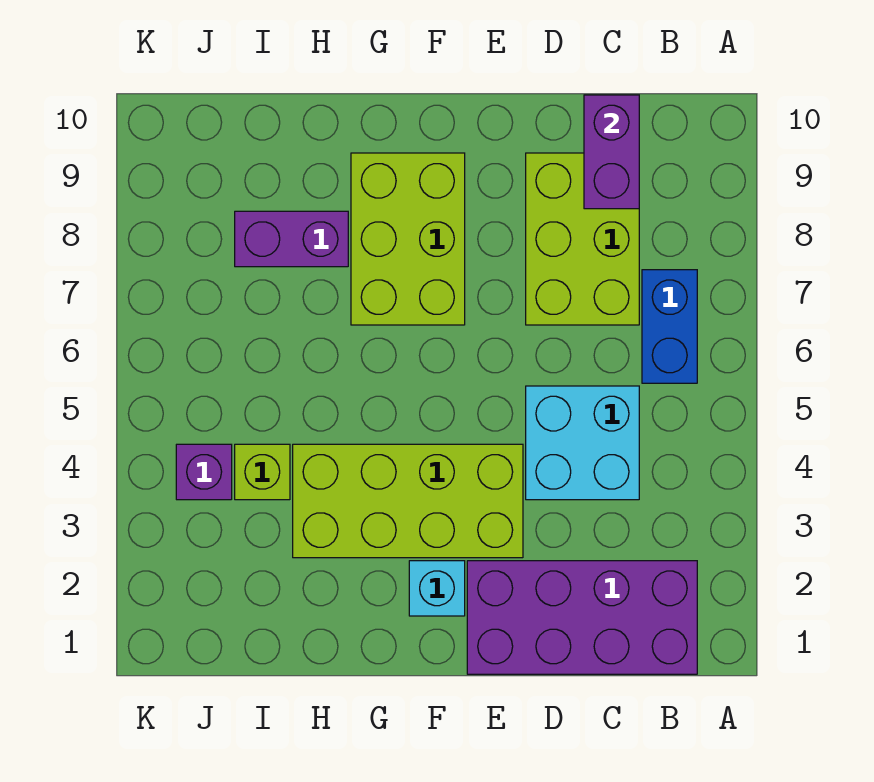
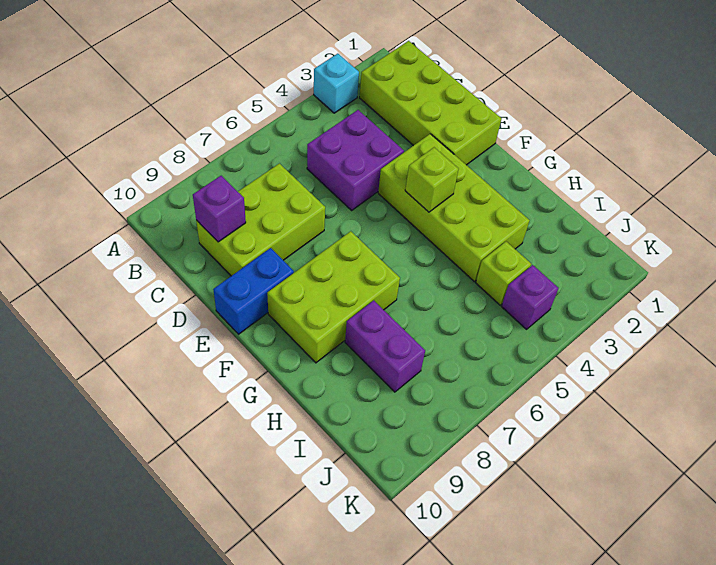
purple brick B1:E2 level 1 -> lime brick B1:E2 level 1
blue brick B6:B7 level 1 -> blue brick E9:E10 level 1
cyan brick C4:D5 level 1 -> purple brick C4:D5 level 1
purple brick C9:C10 level 2 -> purple brick C9 level 2
cyan brick F2 level 1 -> cyan brick A3 level 1
none -> lime brick F4 level 2

